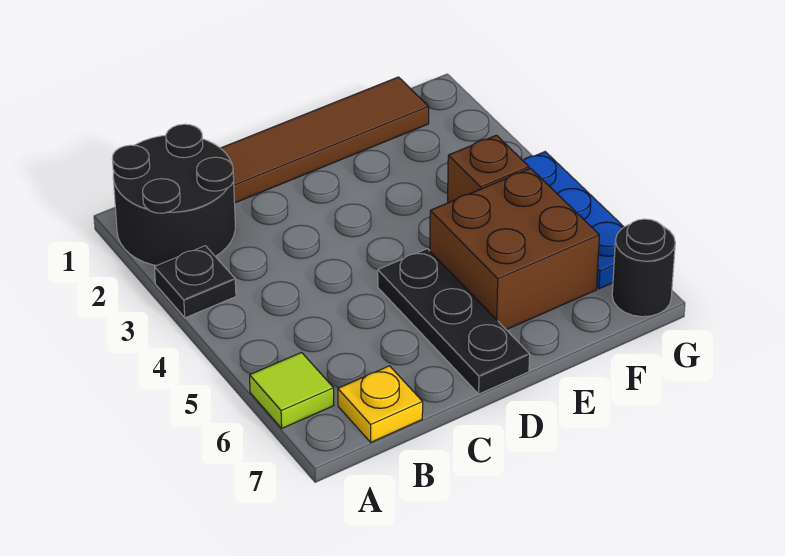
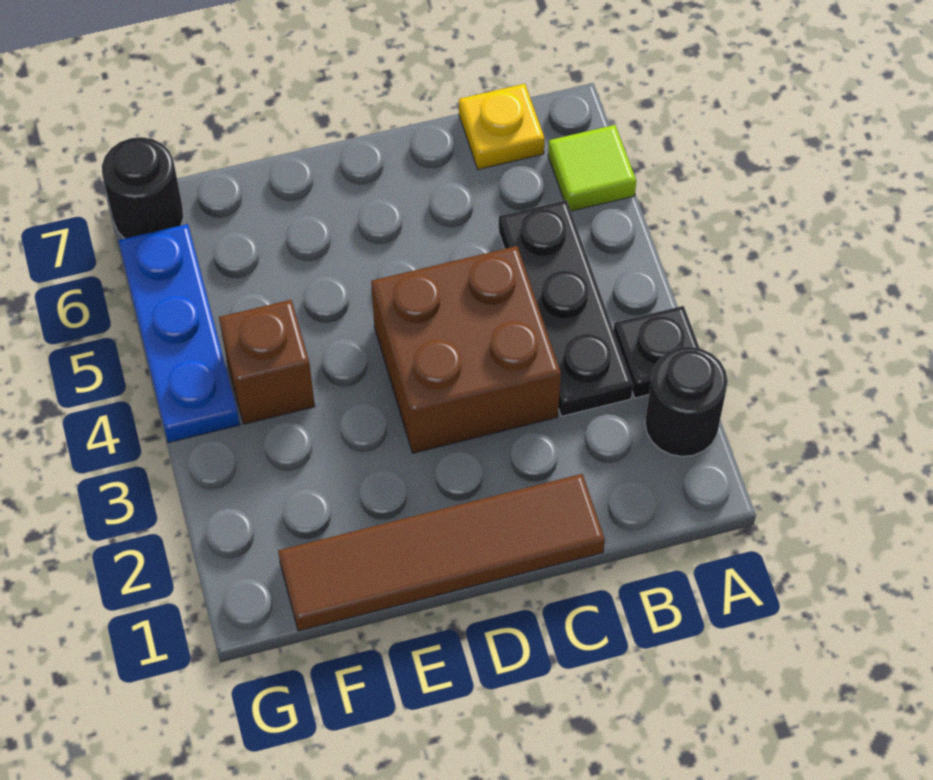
black round brick A1:B2 level 1 -> black round brick A2 level 1
black plate D5:D7 level 1 -> black plate B3:B5 level 1
brown brick E5:F6 level 1 -> brown brick C3:D4 level 1

